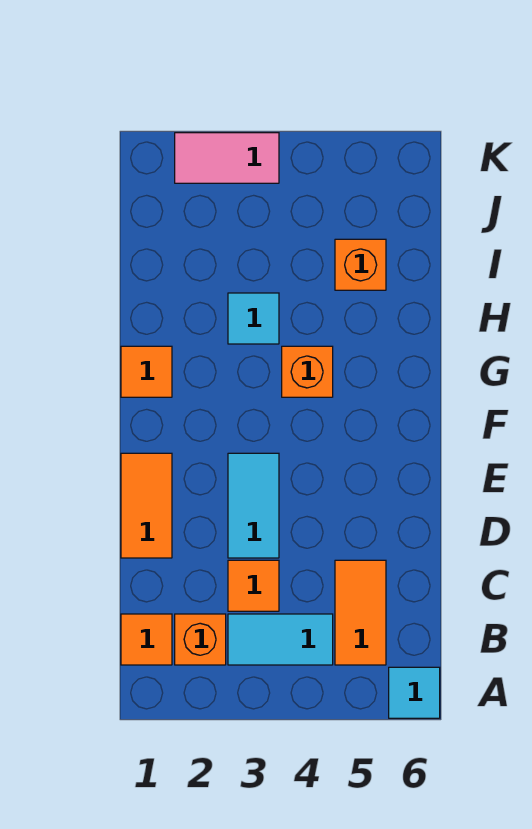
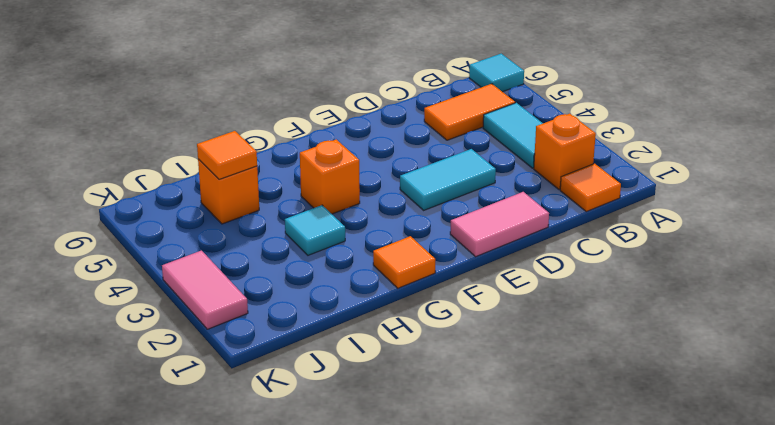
orange tile C3 level 1 -> orange tile I5 level 2
orange tile D1:E1 level 1 -> pink tile D1:E1 level 1

